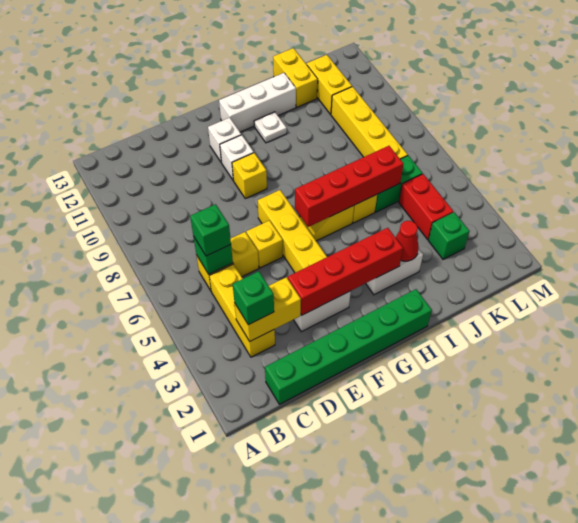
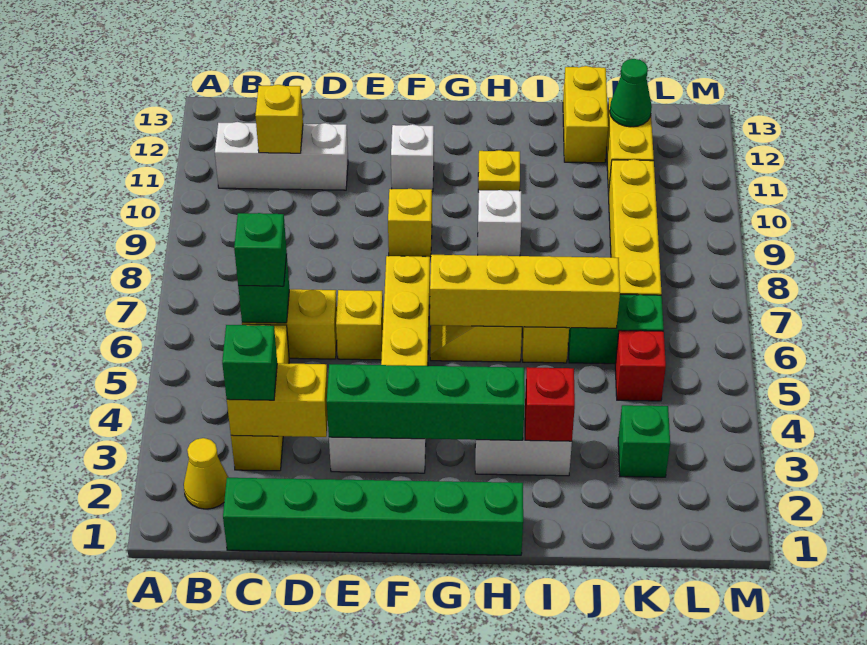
none -> yellow cone B2 level 1
none -> yellow brick C11 level 2
red brick E3:H3 level 2 -> green brick E3:H3 level 2
white brick F10 level 1 -> white brick H9 level 1
red brick G6:J6 level 2 -> yellow brick G6:J6 level 2
white brick G12:I12 level 1 -> white brick B11:D11 level 1
white plate H11 level 1 -> yellow plate H11 level 1
red cone I3 level 2 -> red brick I3 level 2
red brick K4:K5 level 1 -> red brick K5 level 1
none -> green cone K12 level 2

